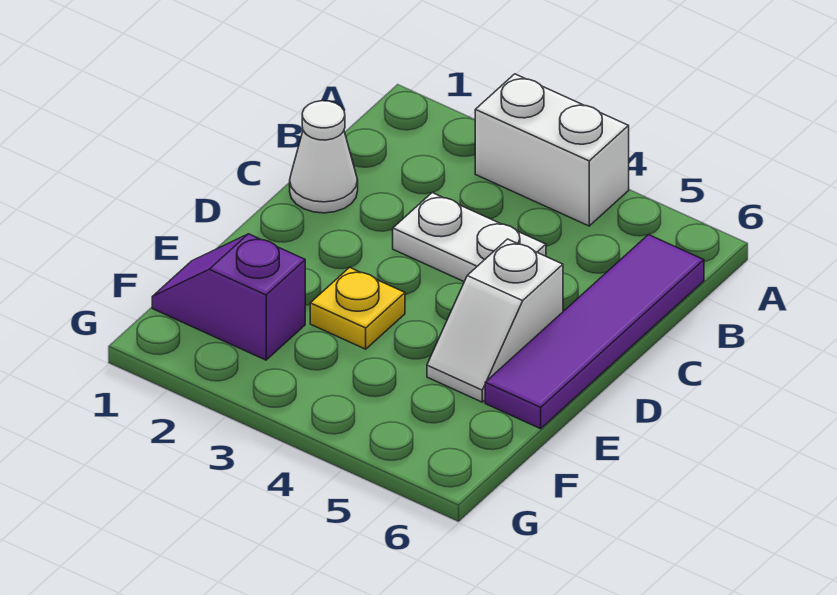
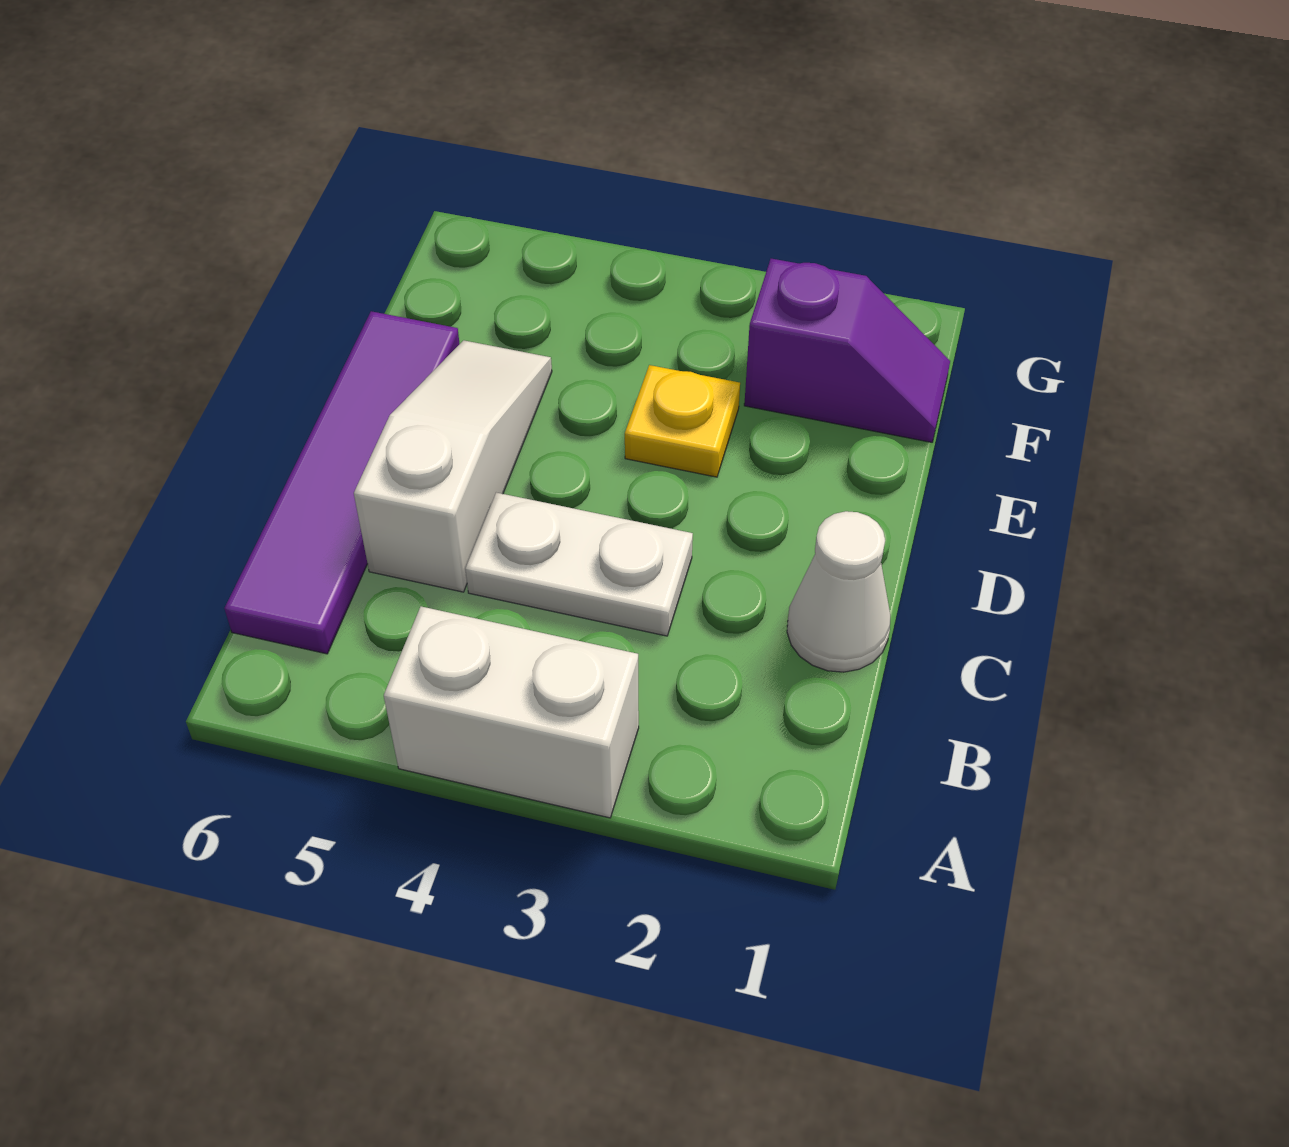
white slope D5:E5 level 1 top D -> white slope C5:E5 level 1 top C

